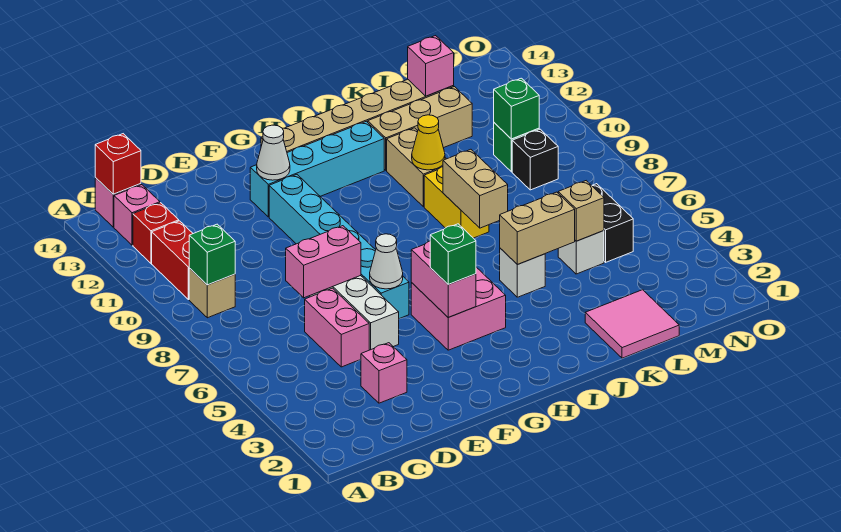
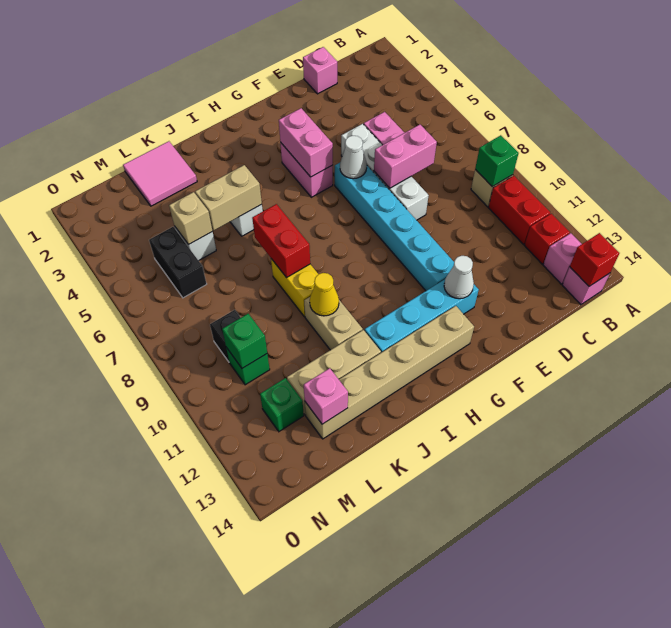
pink brick D3 level 1 -> pink brick D1 level 1
pink brick G4:H5 level 1 -> pink brick G4:G5 level 1
green brick G4 level 3 -> green brick M12 level 1
tan brick J7:J8 level 2 -> red brick J7:J8 level 2

